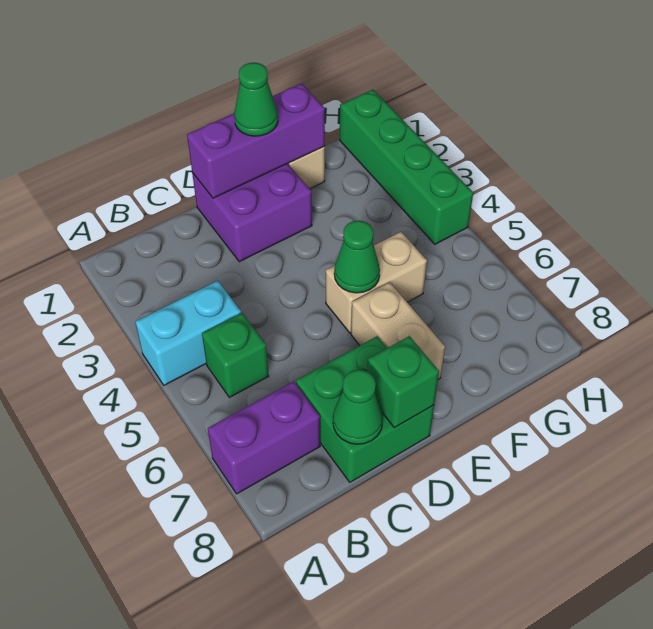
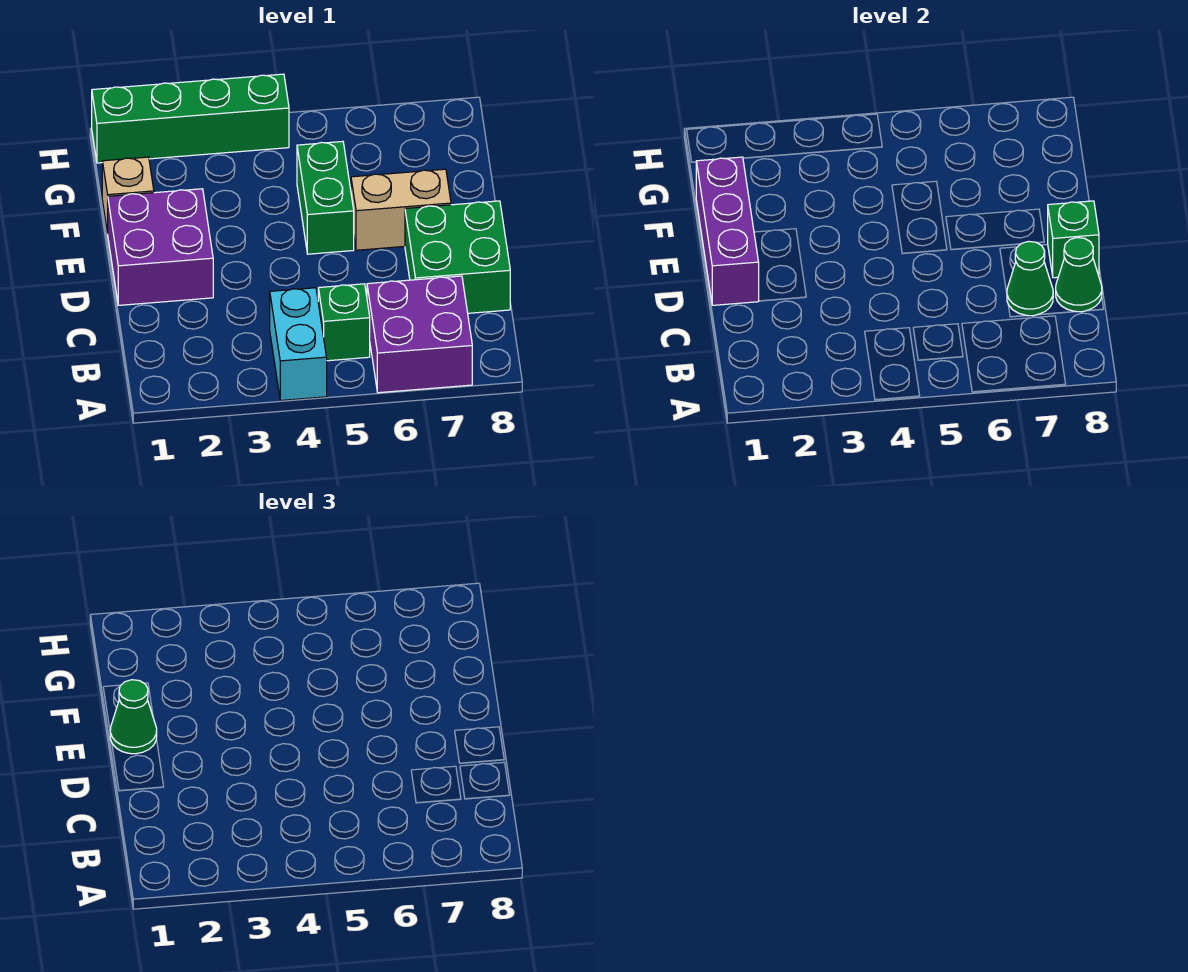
purple brick A7:B7 level 1 -> purple brick A6:B7 level 1
tan brick E5:F5 level 1 -> green brick E5:F5 level 1
green cone E5 level 2 -> green cone C7 level 2

